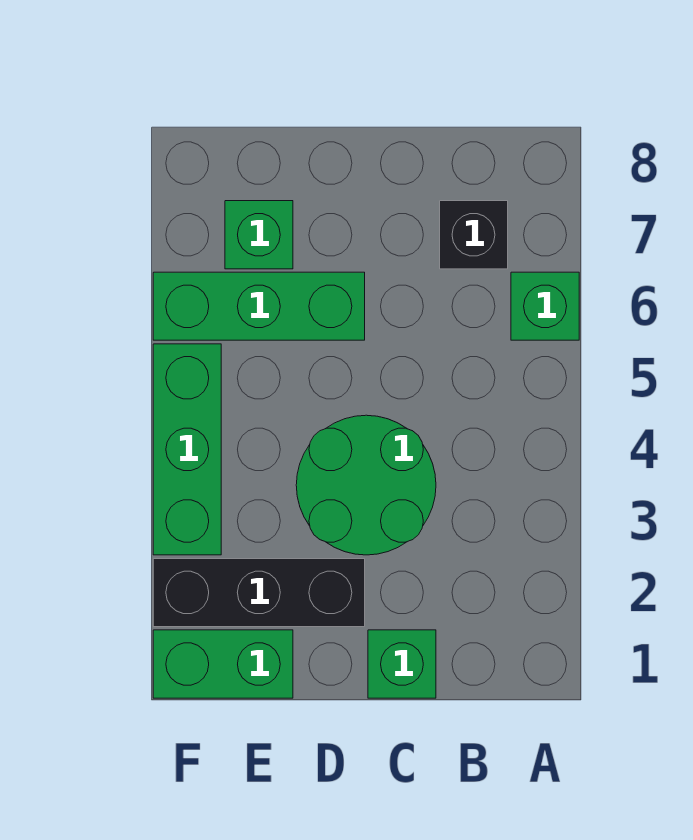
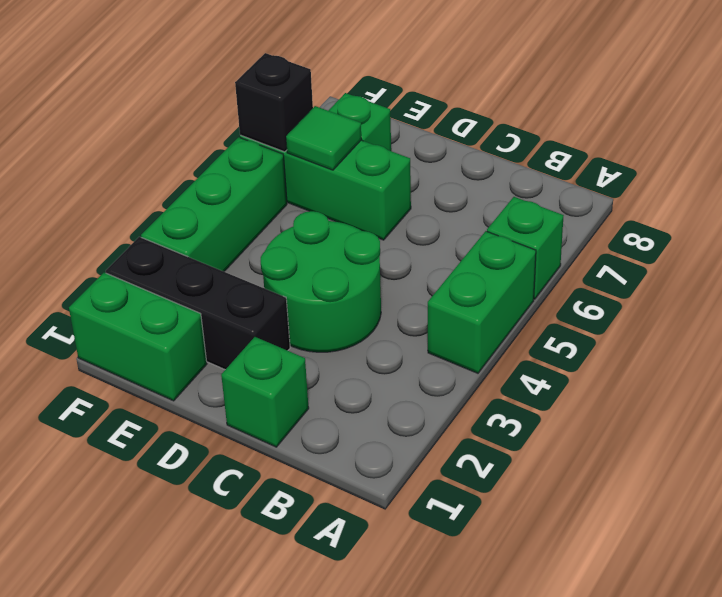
none -> green brick A4:A5 level 1
black brick B7 level 1 -> black brick F6 level 2
none -> green tile E6 level 2

